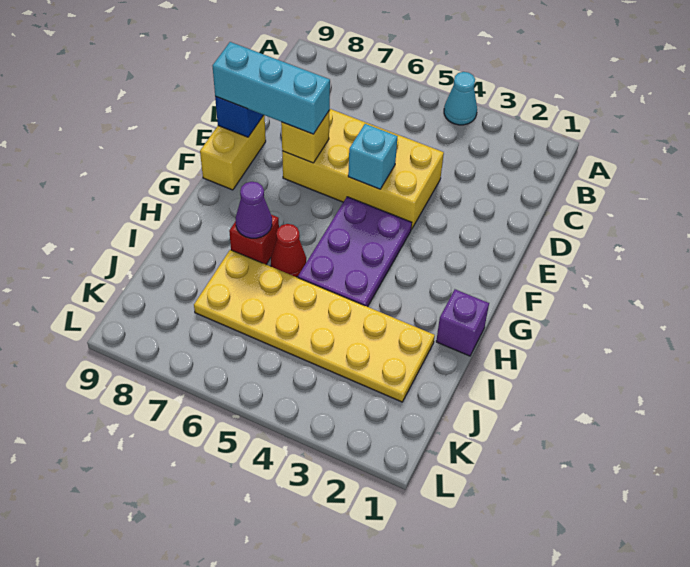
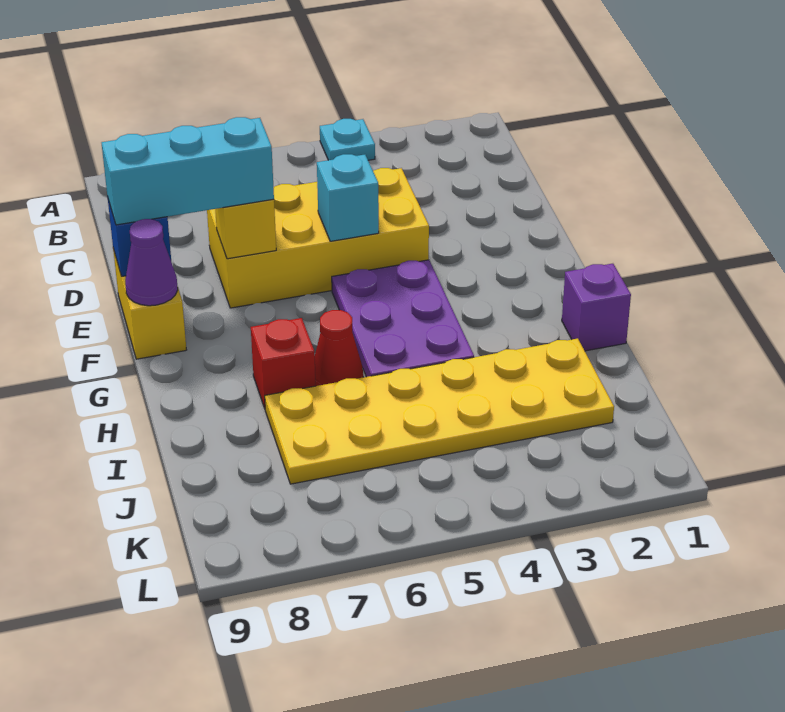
cyan cone A4 level 1 -> cyan plate A4 level 1
purple cone H7 level 2 -> purple cone F9 level 2

